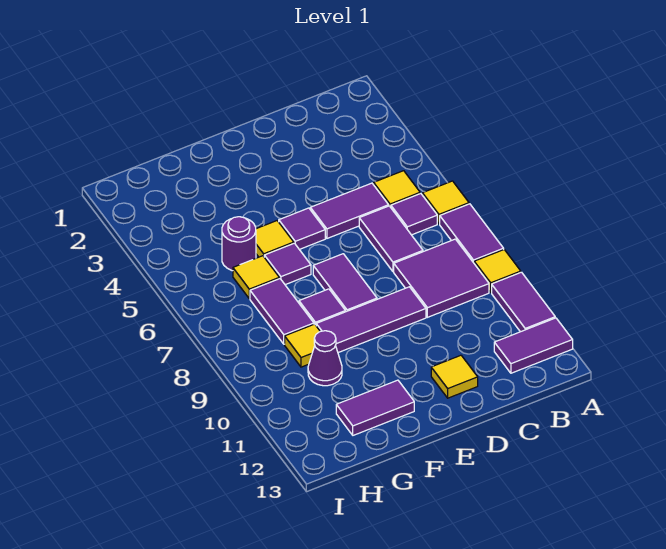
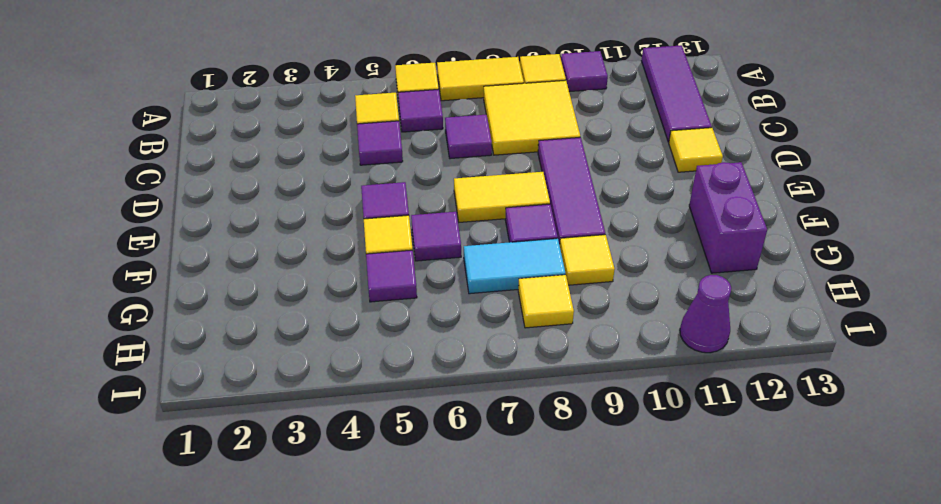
purple tile A7:A8 level 1 -> yellow tile A7:A8 level 1
purple tile A10:A11 level 1 -> purple tile A10 level 1
purple tile A12:B12 level 1 -> purple tile A12:C12 level 1
purple tile B8:C9 level 1 -> yellow tile B8:C9 level 1
purple tile C5:D5 level 1 -> purple tile C5 level 1
purple tile C6:C7 level 1 -> purple tile C7 level 1
purple tile E7:E8 level 1 -> yellow tile E7:E8 level 1
purple tile F12:G12 level 1 -> purple brick F12:G12 level 1
purple round brick G5 level 1 -> purple tile G5 level 1
yellow tile G6 level 1 -> yellow tile H8 level 1
purple tile G7:G8 level 1 -> cyan tile G7:G8 level 1
purple cone G10 level 1 -> purple cone I11 level 1

